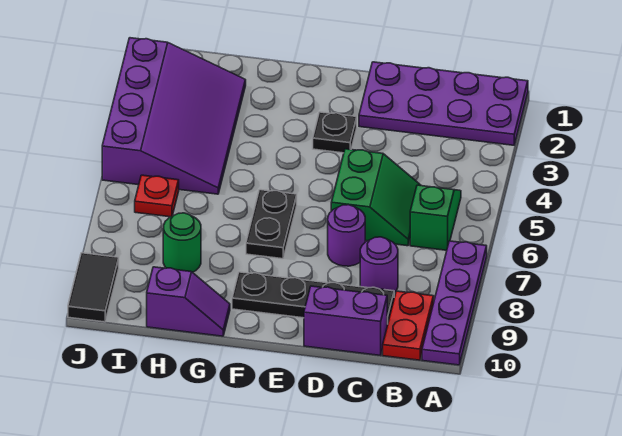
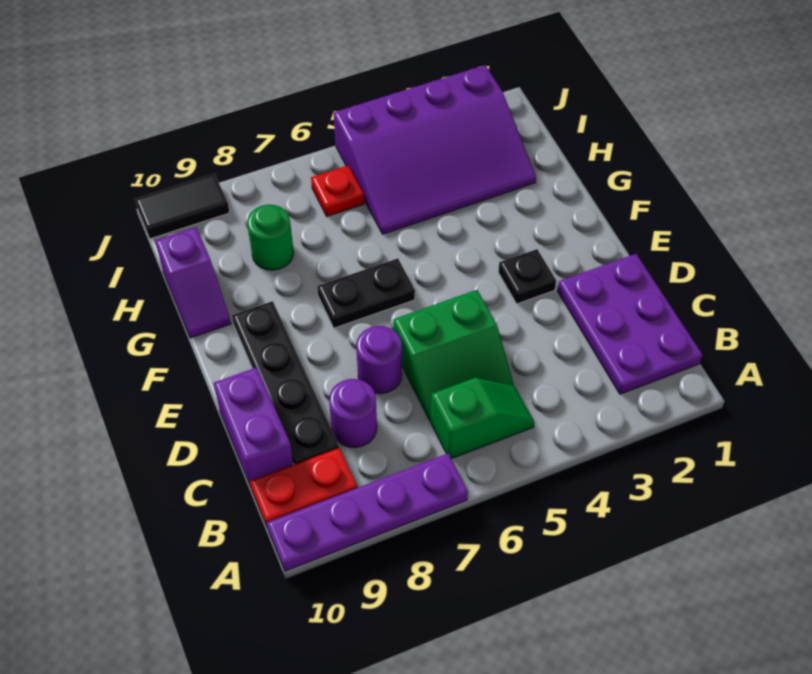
purple plate A1:D2 level 1 -> purple plate B1:D2 level 1

